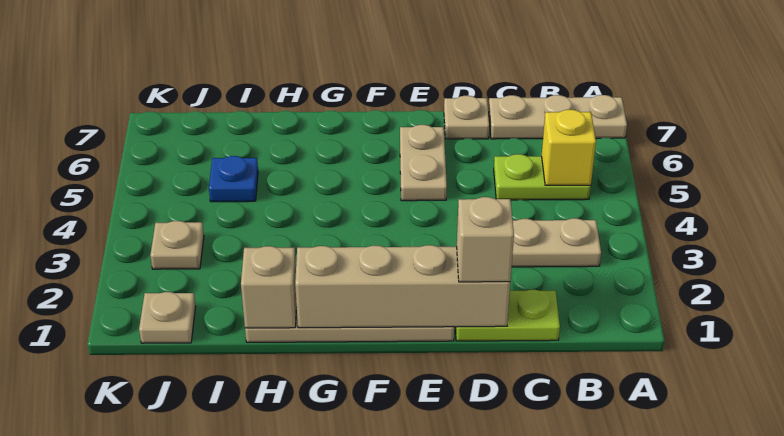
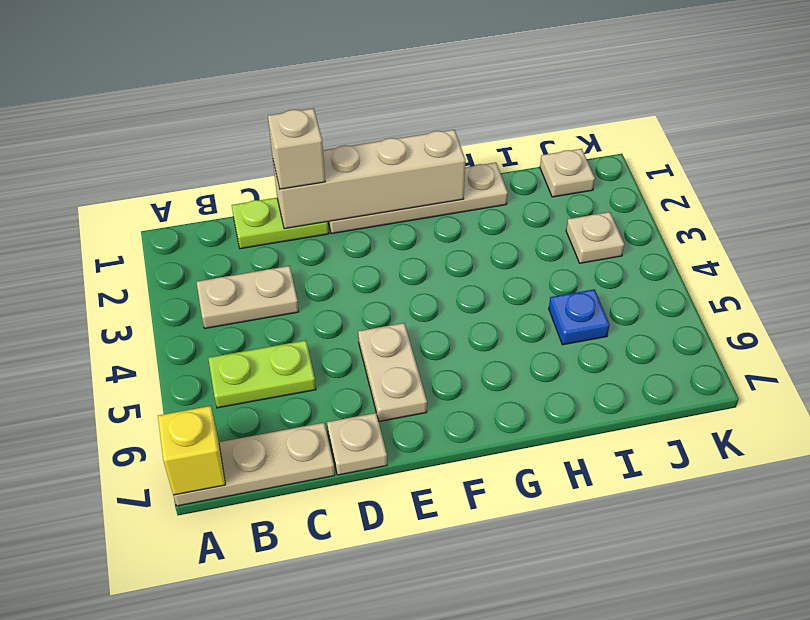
yellow brick B5 level 2 -> yellow brick A7 level 2
tan brick H1 level 2 -> none

